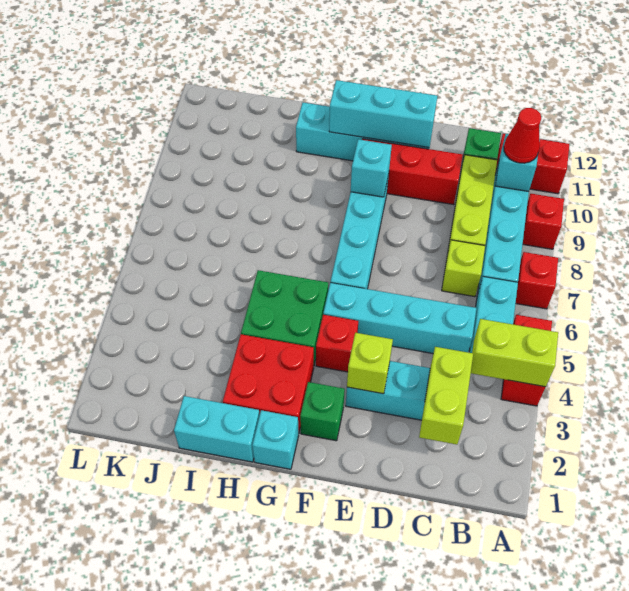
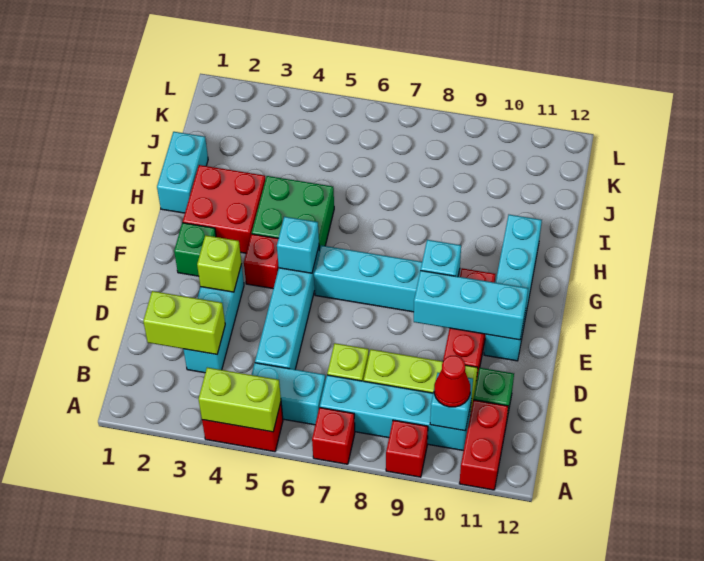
lime brick A4:B4 level 2 -> lime brick A4:A5 level 2
cyan brick E11:G11 level 2 -> cyan brick E9:E11 level 2
cyan brick G1 level 1 -> cyan brick F5 level 2

